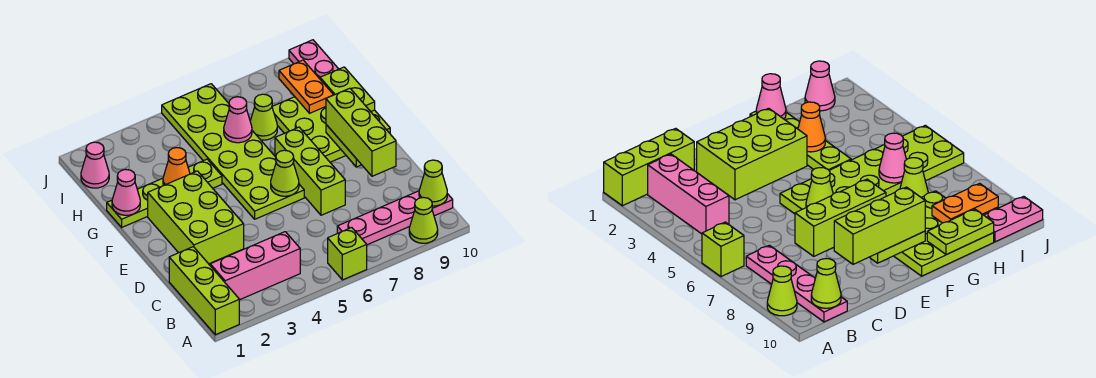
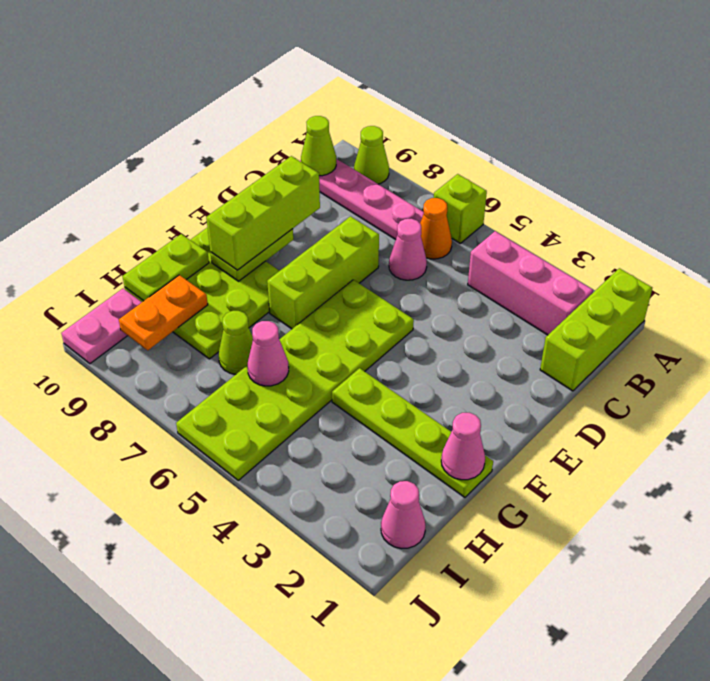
none -> pink cone C6 level 1
lime brick D2:F3 level 1 -> none
lime cone E6 level 2 -> none
orange cone G3 level 2 -> orange cone B6 level 1

